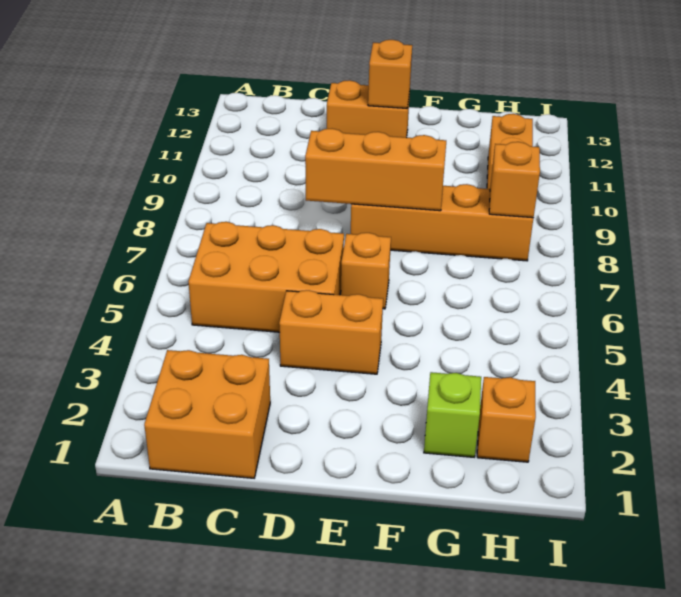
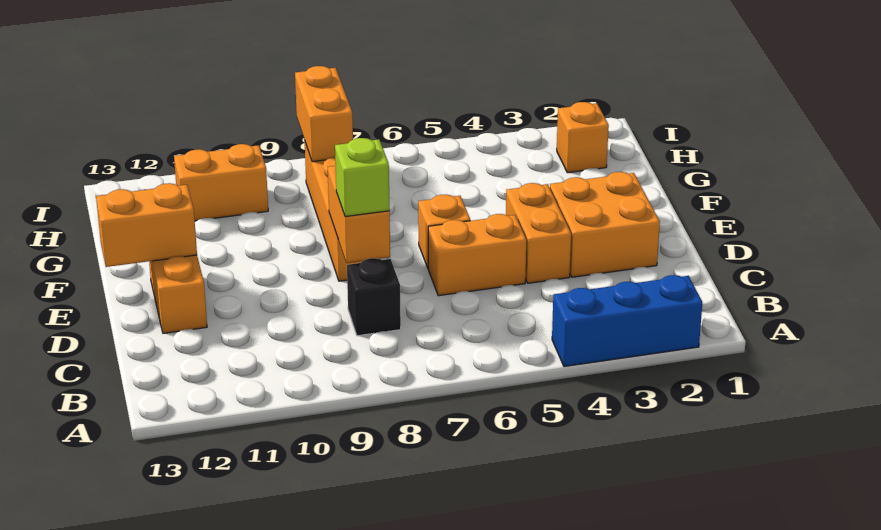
none -> blue brick A2:A4 level 1
orange brick B1:C2 level 1 -> orange brick D2:E3 level 1
orange brick B5:D6 level 1 -> orange brick D5:D6 level 1
none -> black brick C8 level 1
orange brick D8:F8 level 2 -> orange brick D8:E8 level 2
orange brick E12 level 2 -> orange brick E12:E13 level 2
lime brick G2 level 1 -> lime brick D8 level 3
orange brick H8 level 2 -> orange brick H8:I8 level 2

